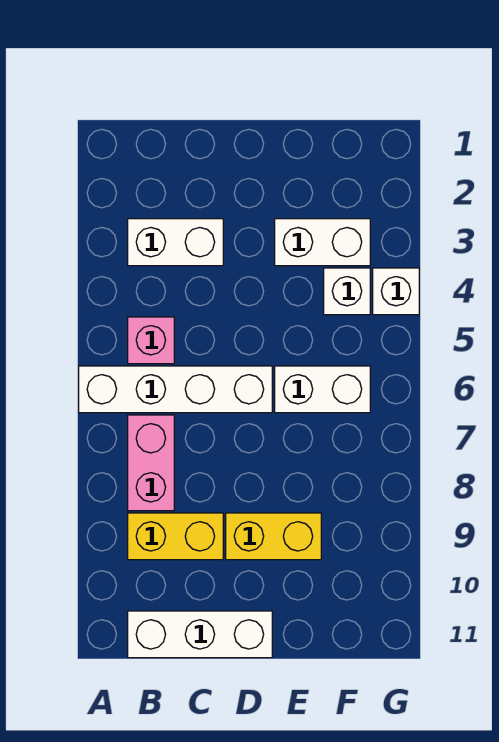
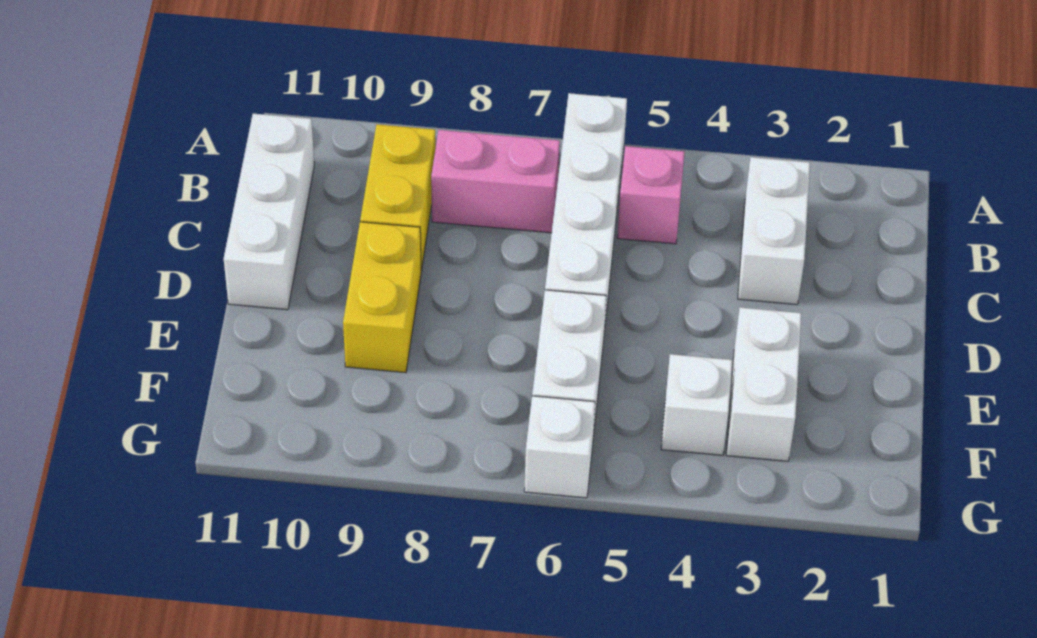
white brick G4 level 1 -> white brick G6 level 1

